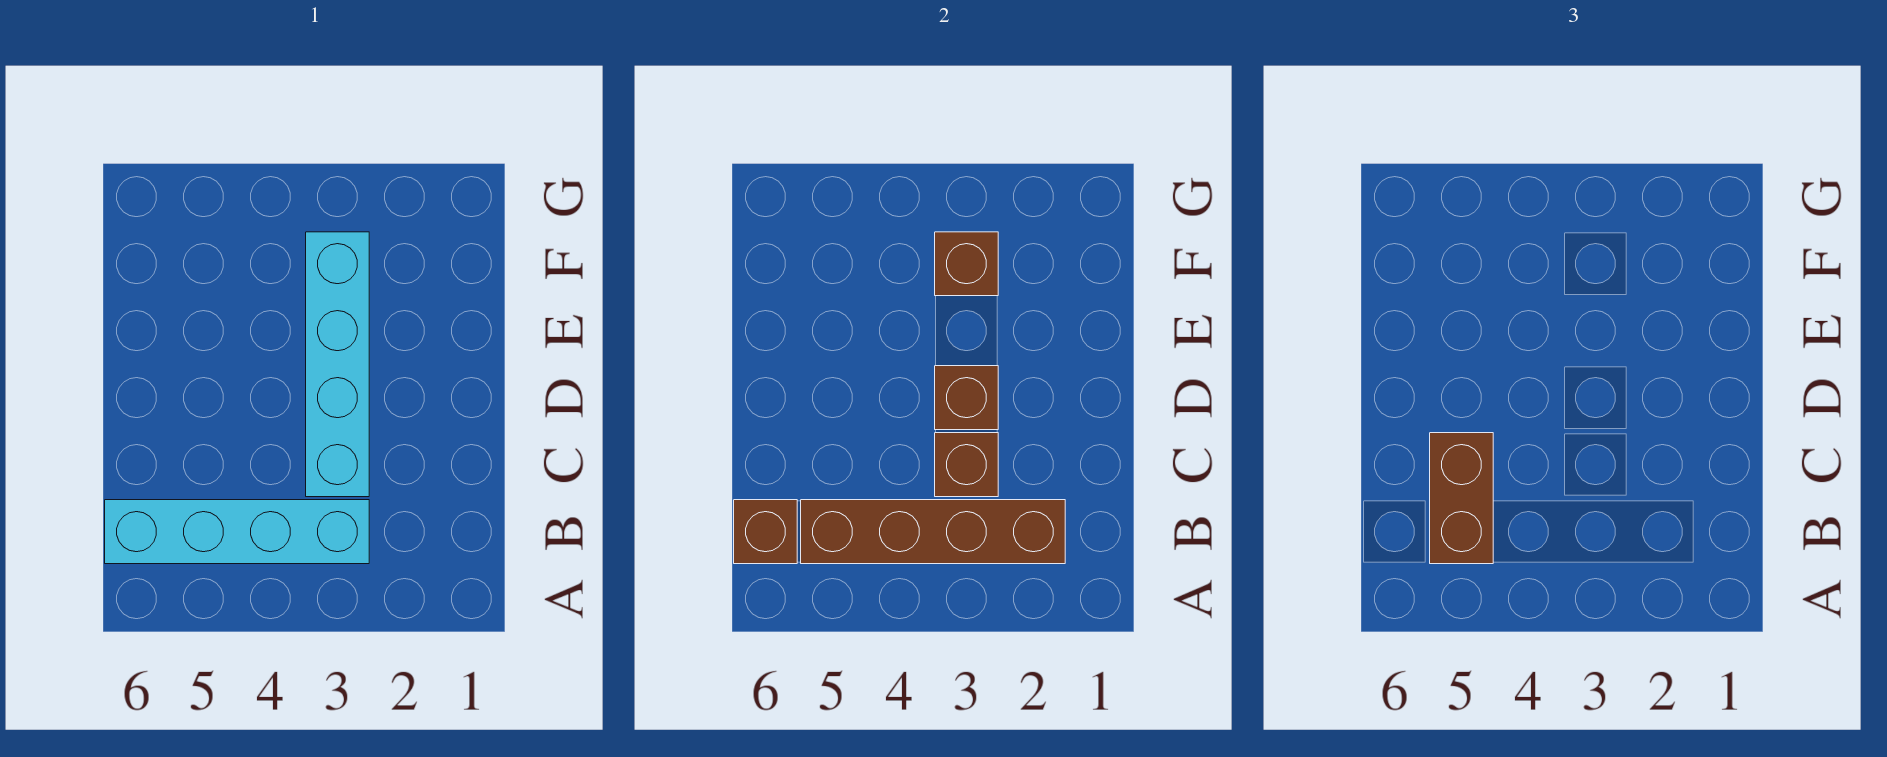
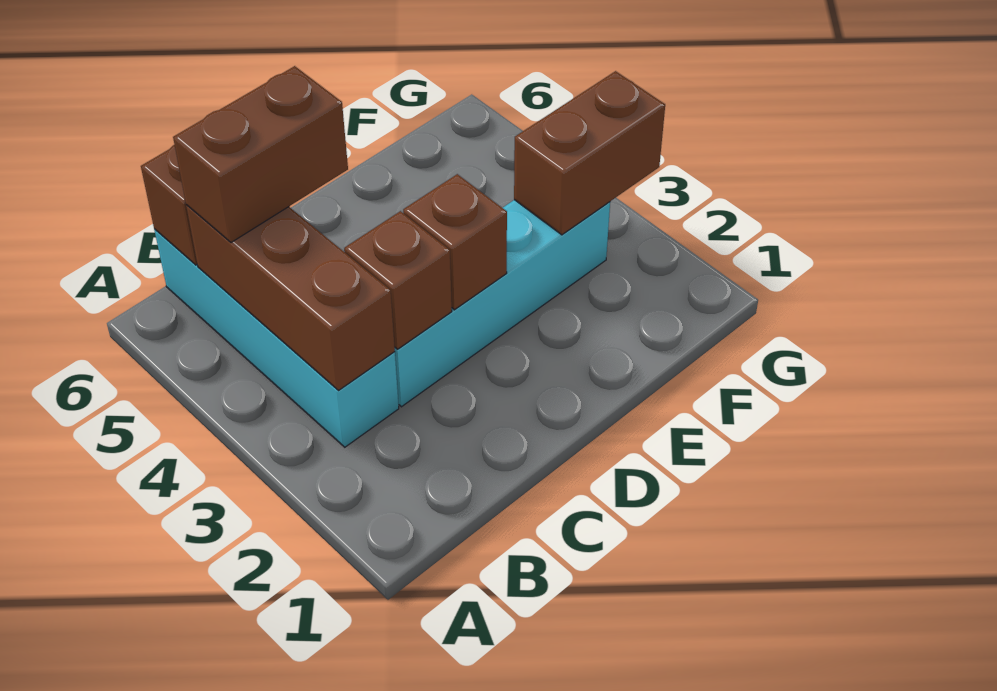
brown brick B2:B5 level 2 -> brown brick B3:B5 level 2
brown brick F3 level 2 -> brown brick F3:G3 level 2

